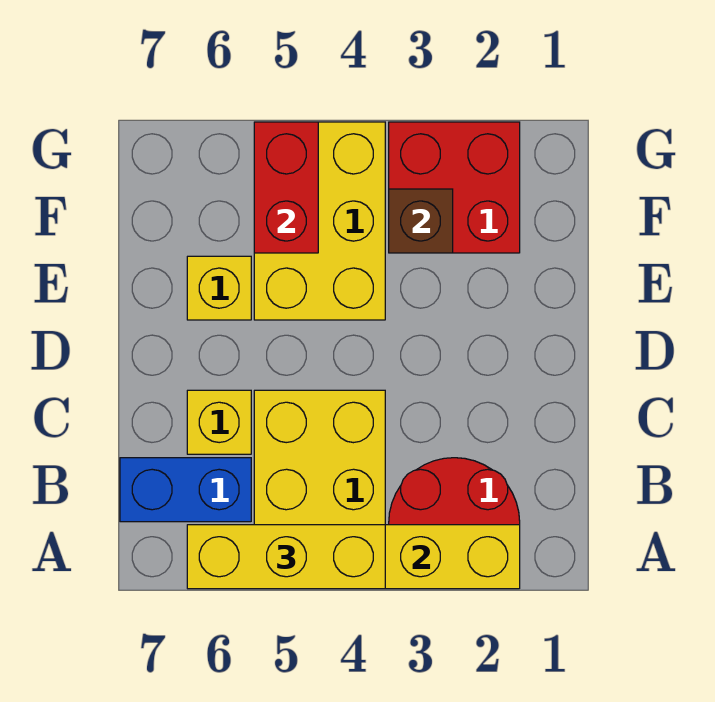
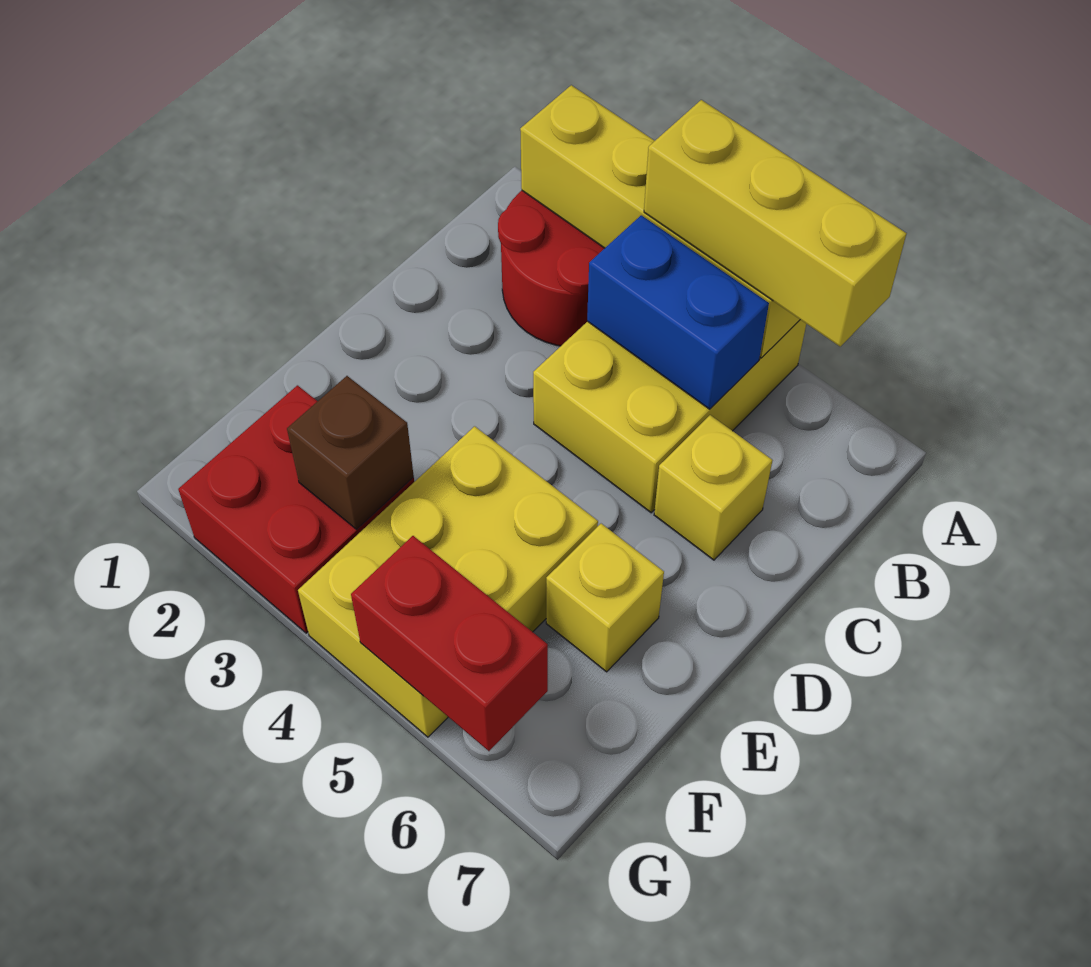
blue brick B6:B7 level 1 -> blue brick B4:B5 level 2
red brick F5:G5 level 2 -> red brick G5:G6 level 2

